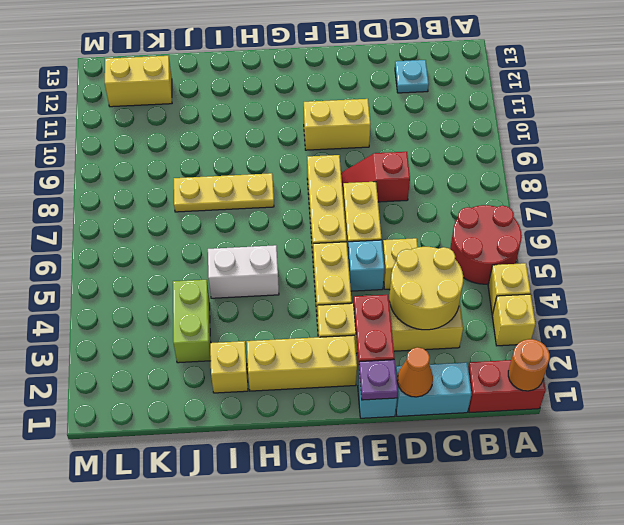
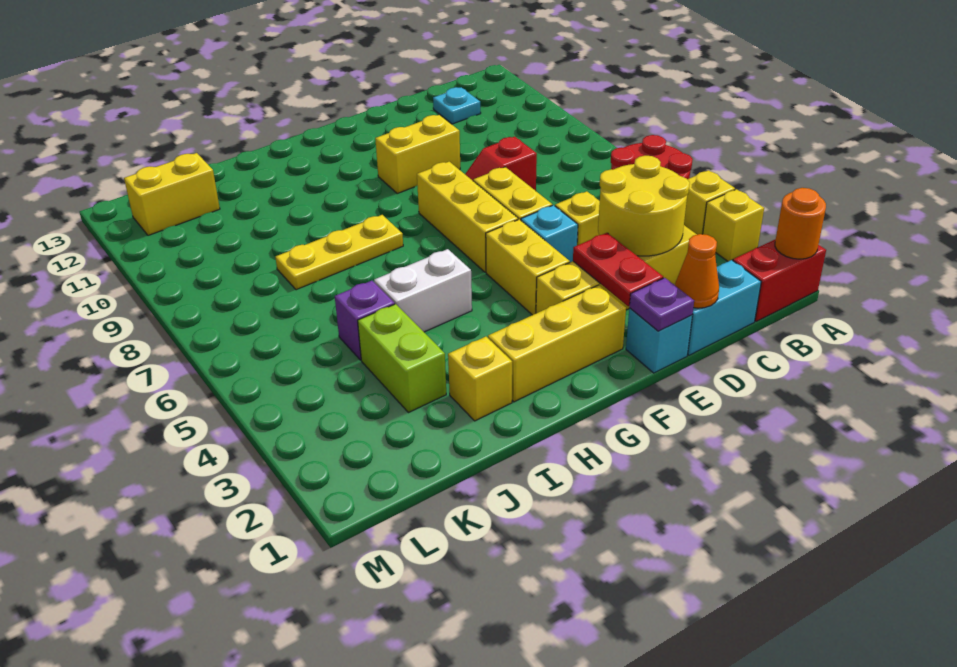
none -> purple brick J5 level 1

